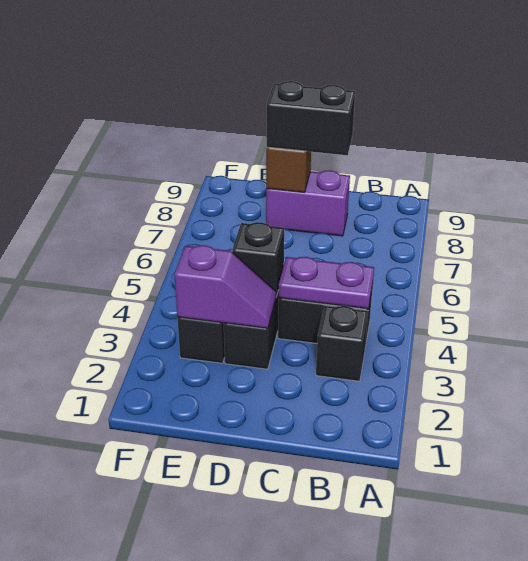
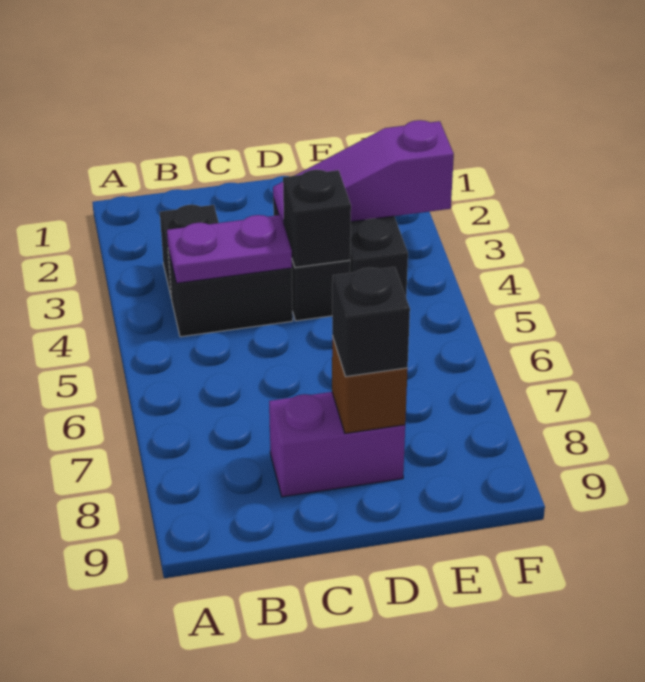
black brick C8:D8 level 3 -> black brick D8 level 3
purple slope D3:E3 level 2 top E -> purple slope D3:F3 level 2 top F

